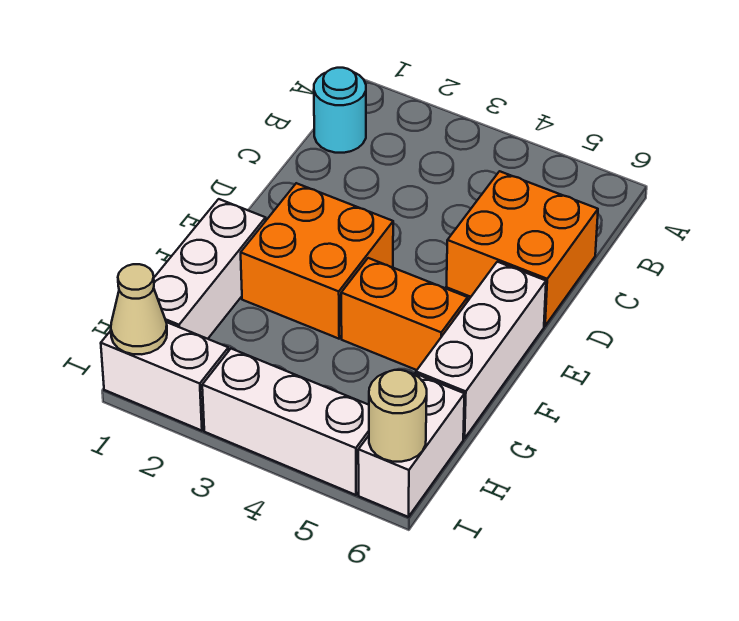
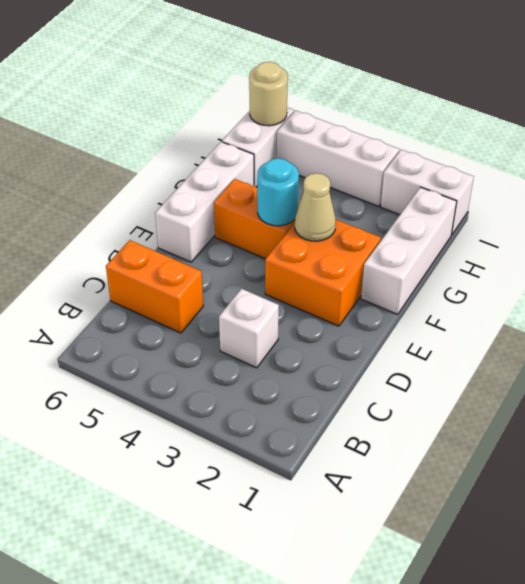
cyan round brick B1 level 1 -> cyan round brick F4 level 2
none -> white brick C3 level 1
orange brick C5:D6 level 1 -> orange brick C5:C6 level 1
tan cone I1 level 2 -> tan cone F3 level 2

